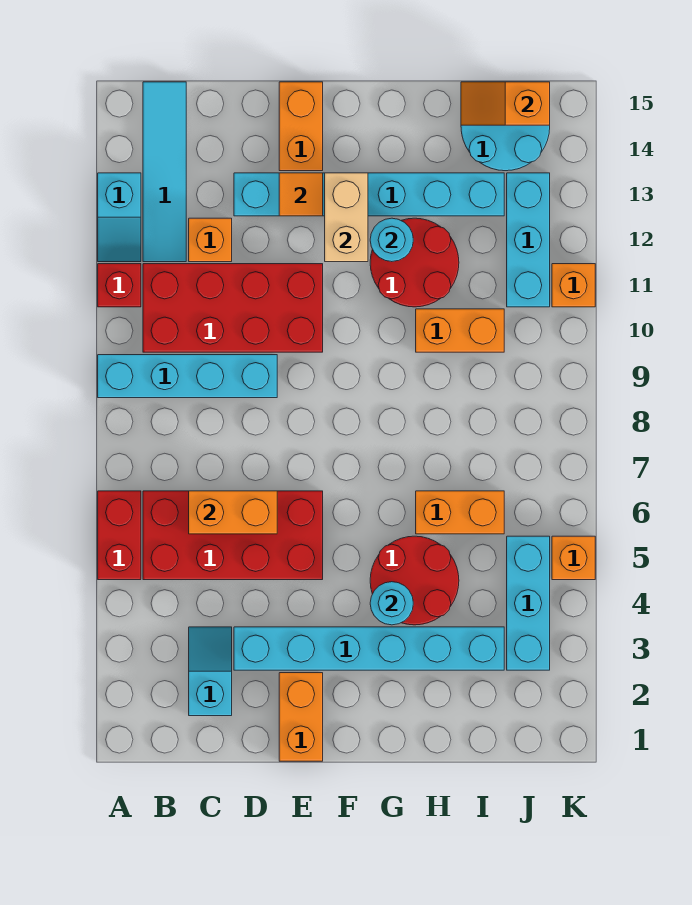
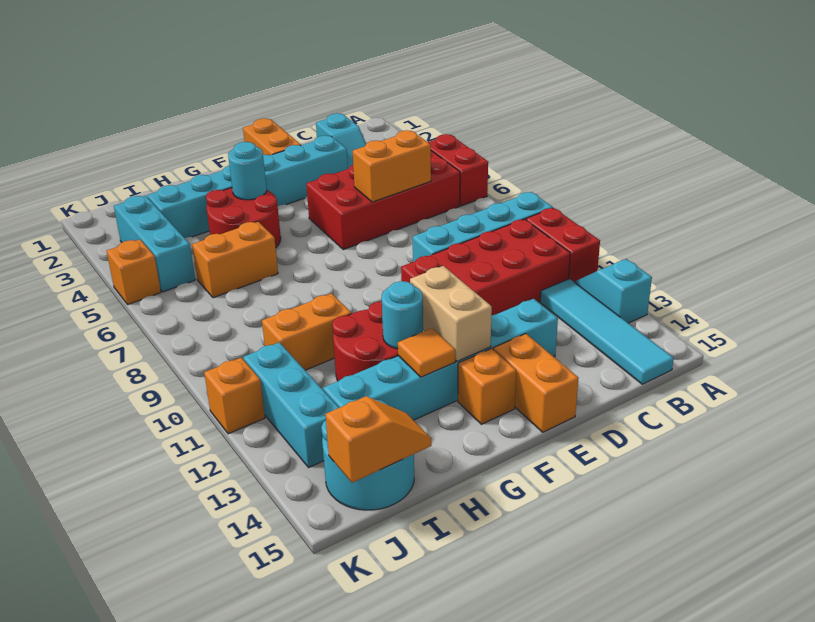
red brick A11 level 1 -> red brick A10:A11 level 1
orange brick C12 level 1 -> orange brick F14 level 1
orange tile E13 level 2 -> orange tile G13 level 2

